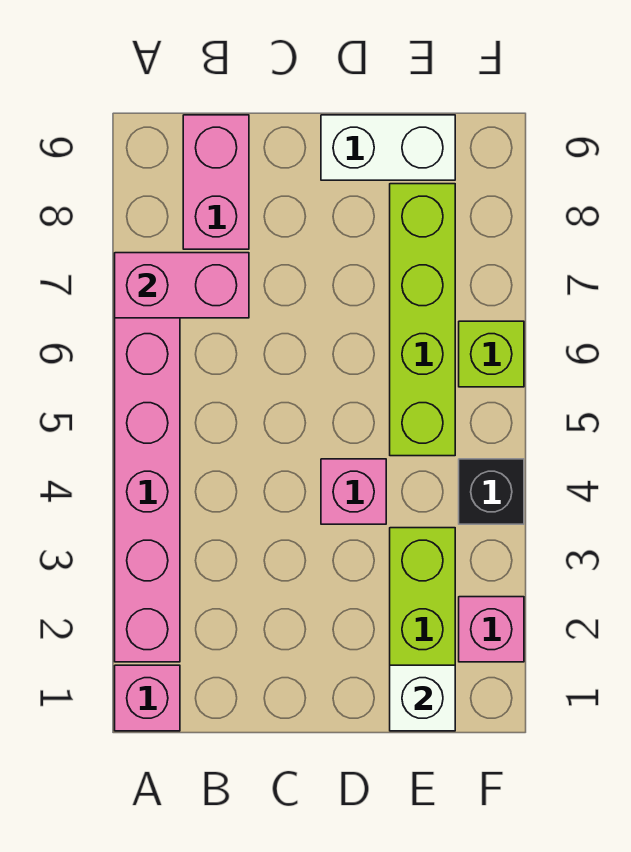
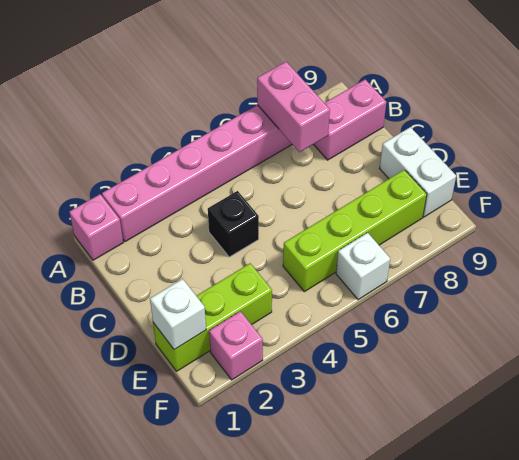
pink brick D4 level 1 -> none
black brick F4 level 1 -> black brick C4 level 1
lime brick F6 level 1 -> white brick F6 level 1

